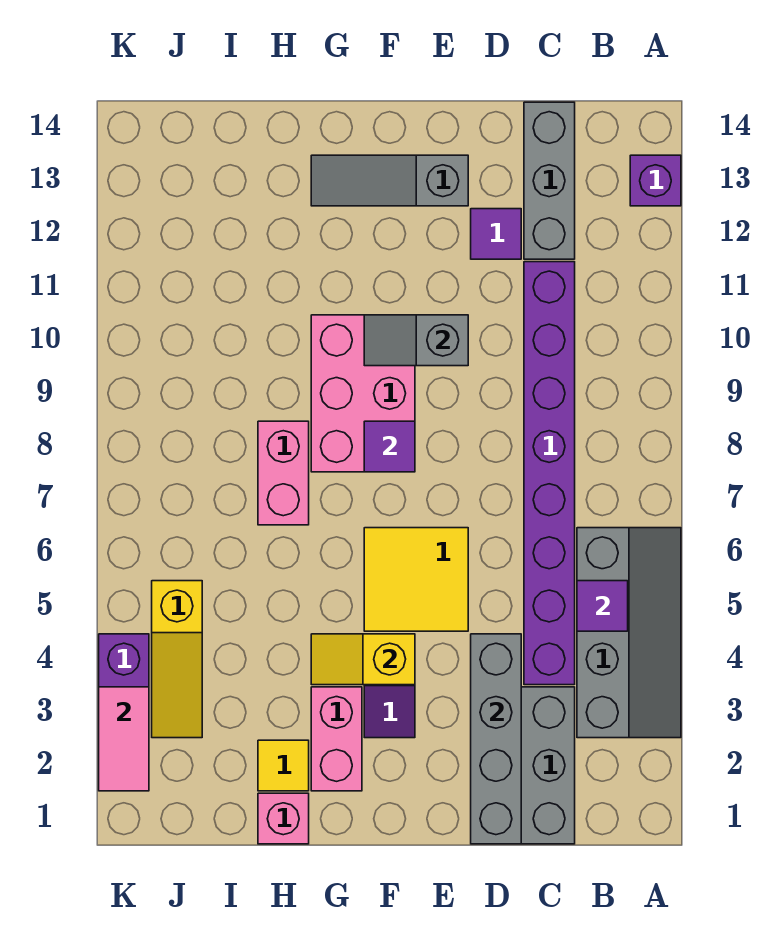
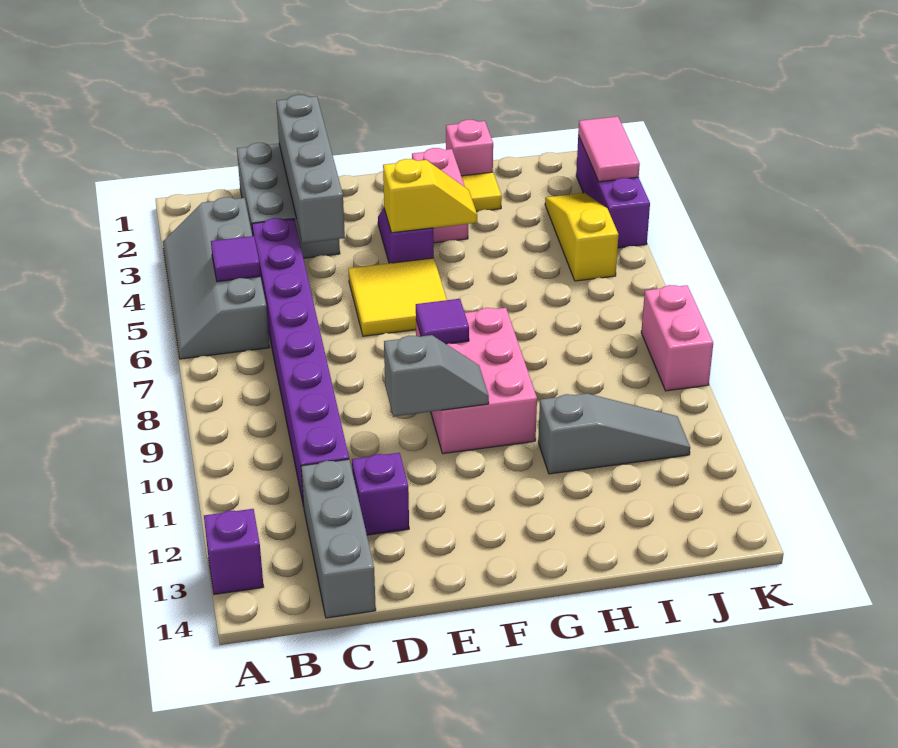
purple tile D12 level 1 -> purple brick D12 level 1
grey slope E13:G13 level 1 top E -> grey slope H11:J11 level 1 top H
pink brick H7:H8 level 1 -> pink brick K8:K9 level 1

